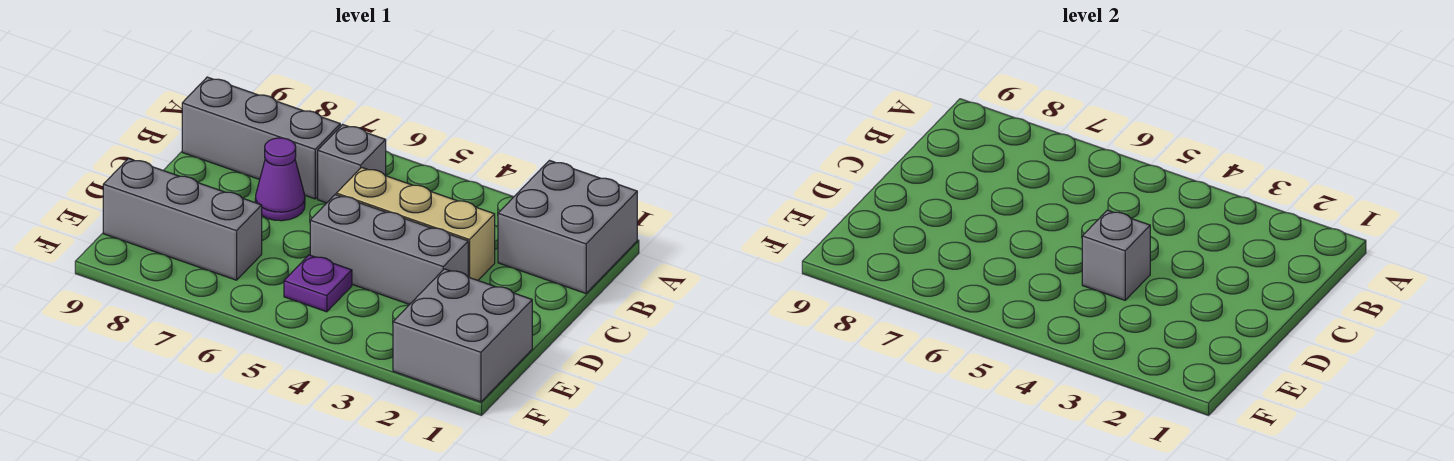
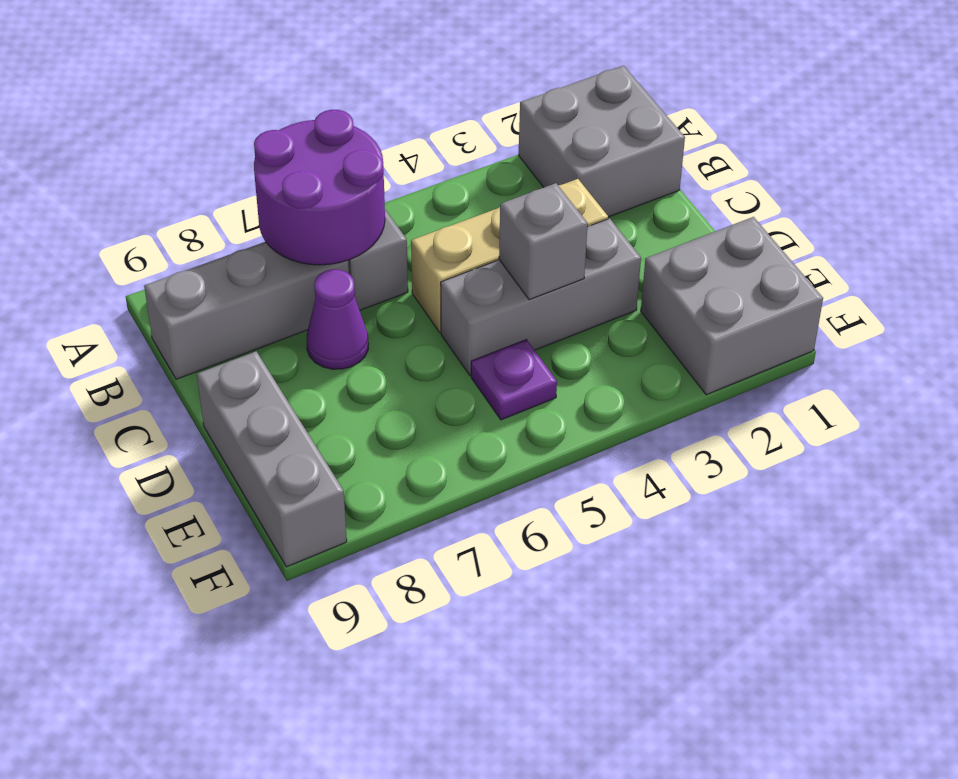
none -> purple round brick A6:B7 level 2
grey brick E7:E9 level 1 -> grey brick D9:F9 level 1

